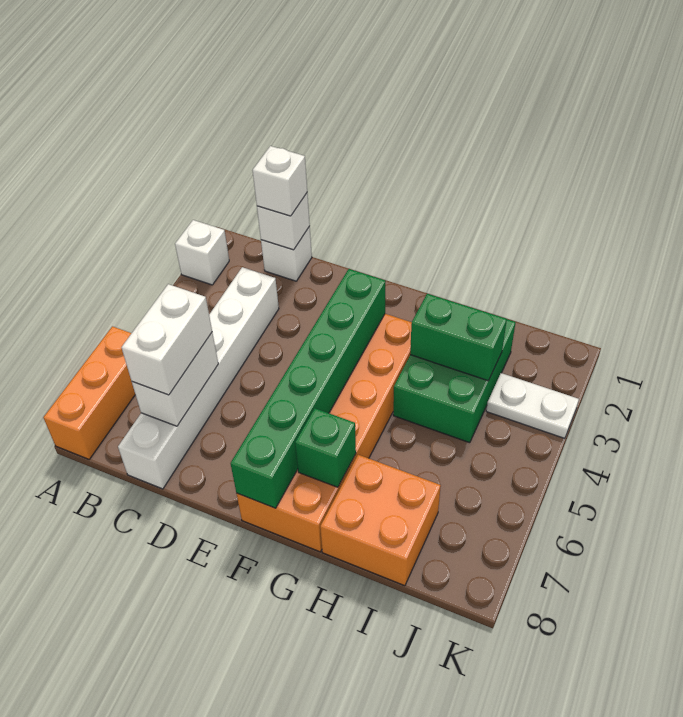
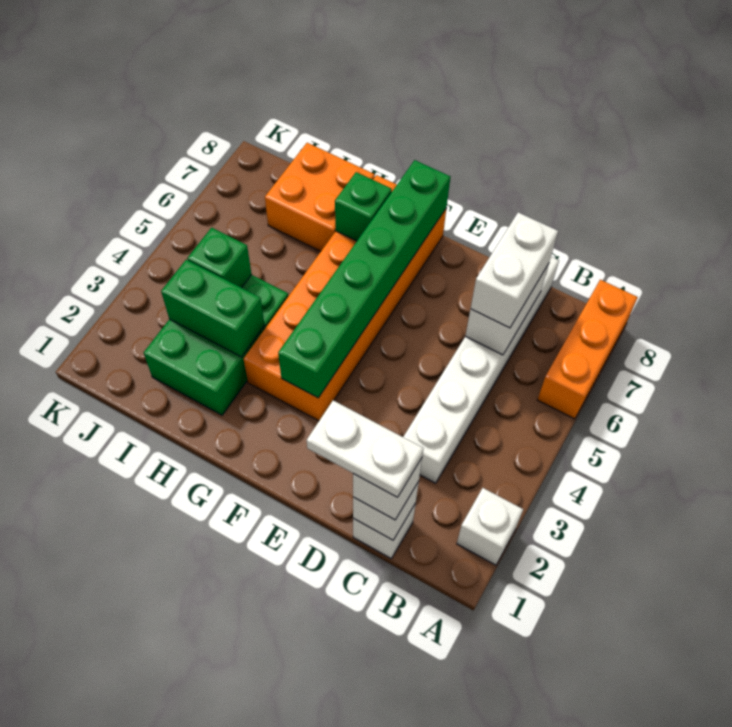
none -> green brick I4 level 2
white plate J3:K3 level 1 -> white plate C1:D1 level 4

